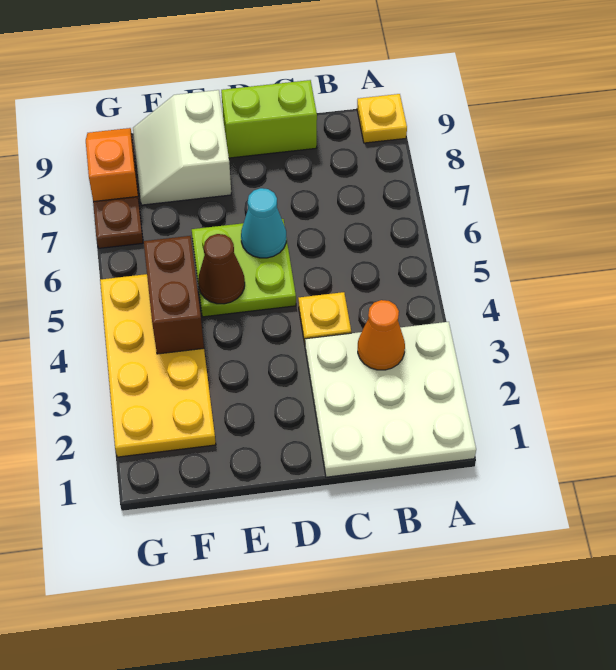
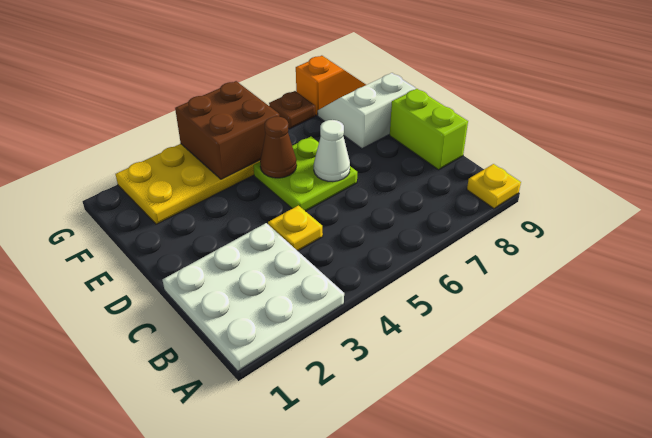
orange cone B3 level 2 -> none
cyan cone D6 level 2 -> white cone D6 level 2
brown brick F4:F5 level 2 -> brown brick F4:G5 level 2

